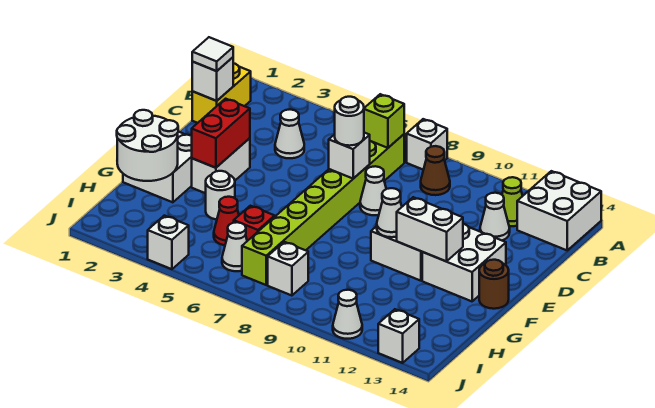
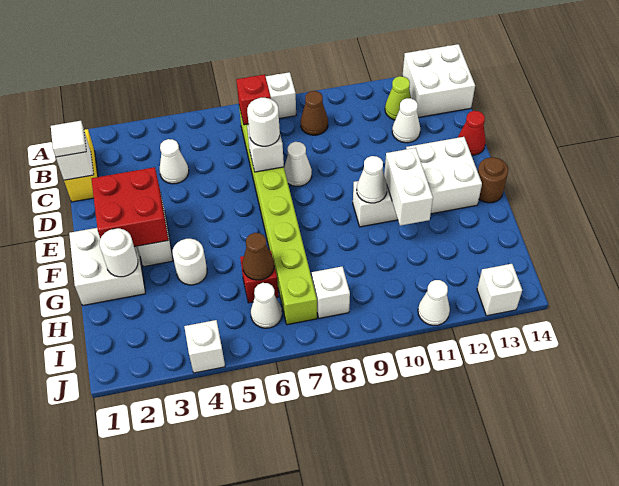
lime brick B7 level 2 -> red brick B7 level 2
red brick E3:F3 level 2 -> red brick E2:F3 level 2
white brick F11:F12 level 2 -> white brick F11:G11 level 2
white round brick G1:H2 level 2 -> white round brick G2 level 2
red cone H5 level 1 -> red cone D14 level 1
none -> brown cone H6 level 2

